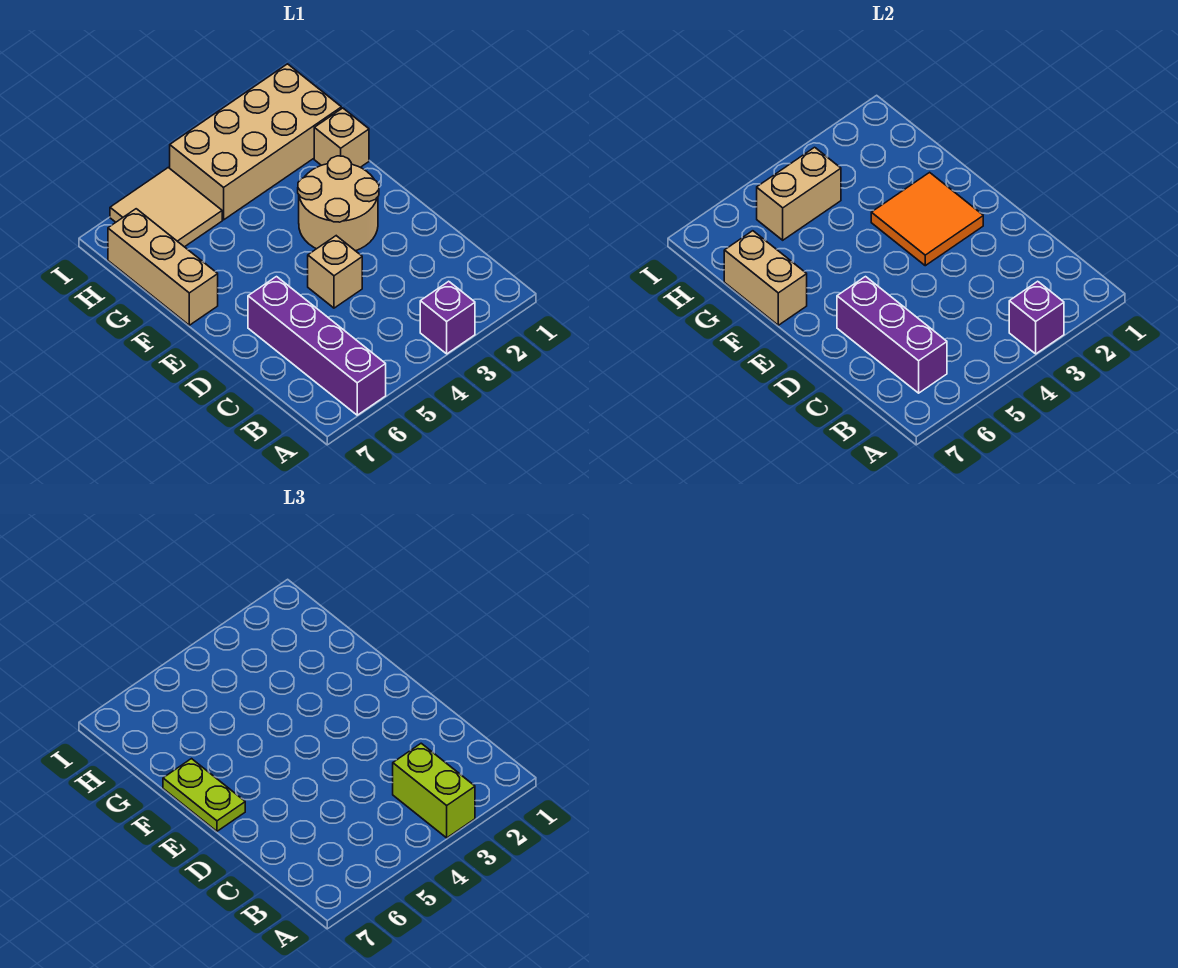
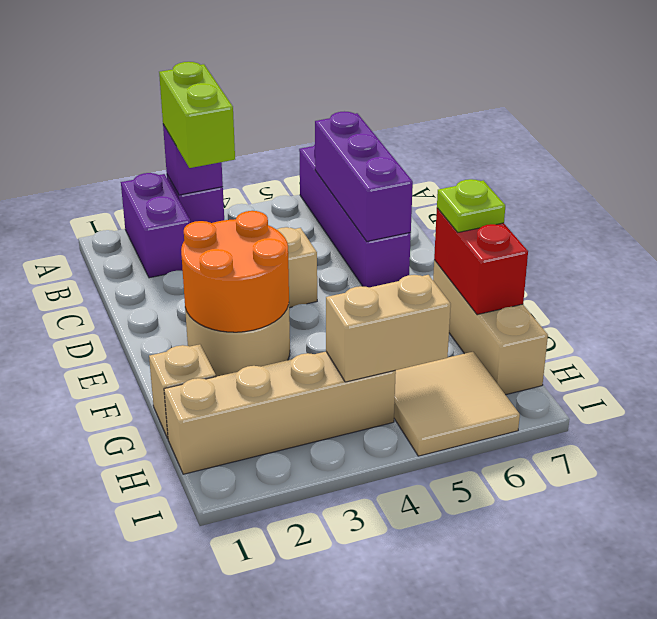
none -> purple brick A2:B2 level 1
orange tile E2:F3 level 2 -> orange round brick E2:F3 level 2
lime plate E7:F7 level 3 -> lime plate F7 level 3
tan brick F7:G7 level 2 -> red brick F7:G7 level 2
tan brick H1:I4 level 1 -> tan brick H1:H4 level 1

